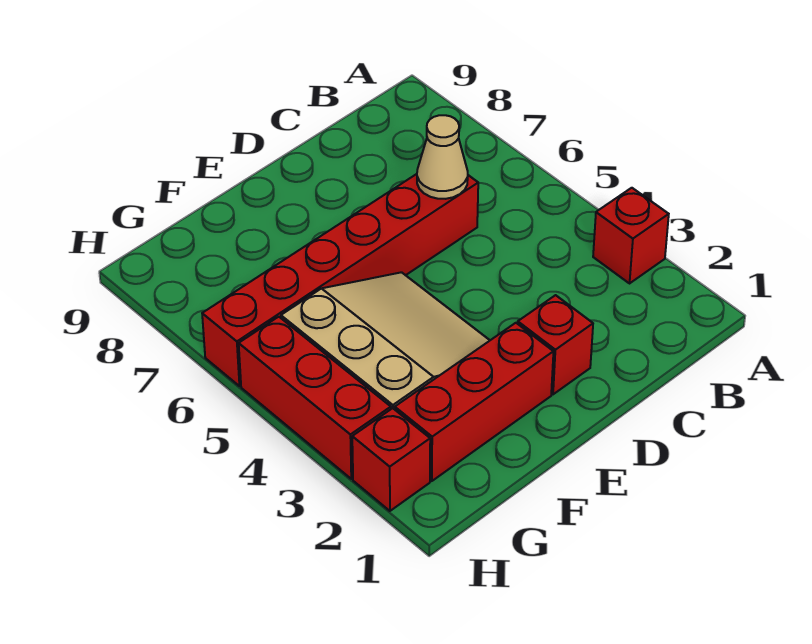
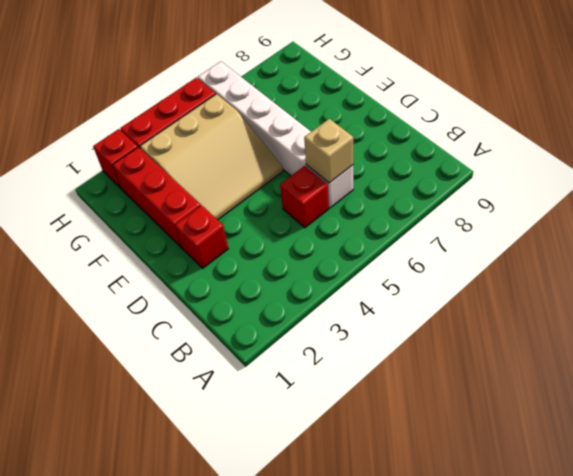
red brick A3 level 1 -> red brick C5 level 1
red brick C6:H6 level 1 -> white brick C6:H6 level 1
tan cone C6 level 2 -> tan brick C6 level 2

